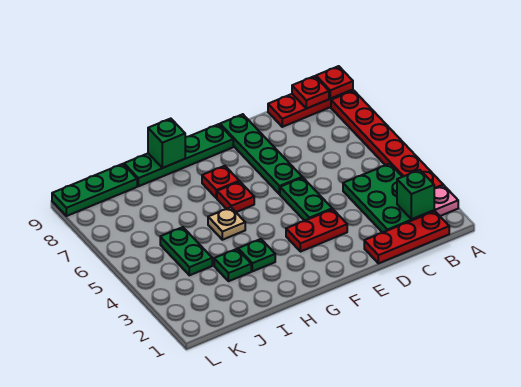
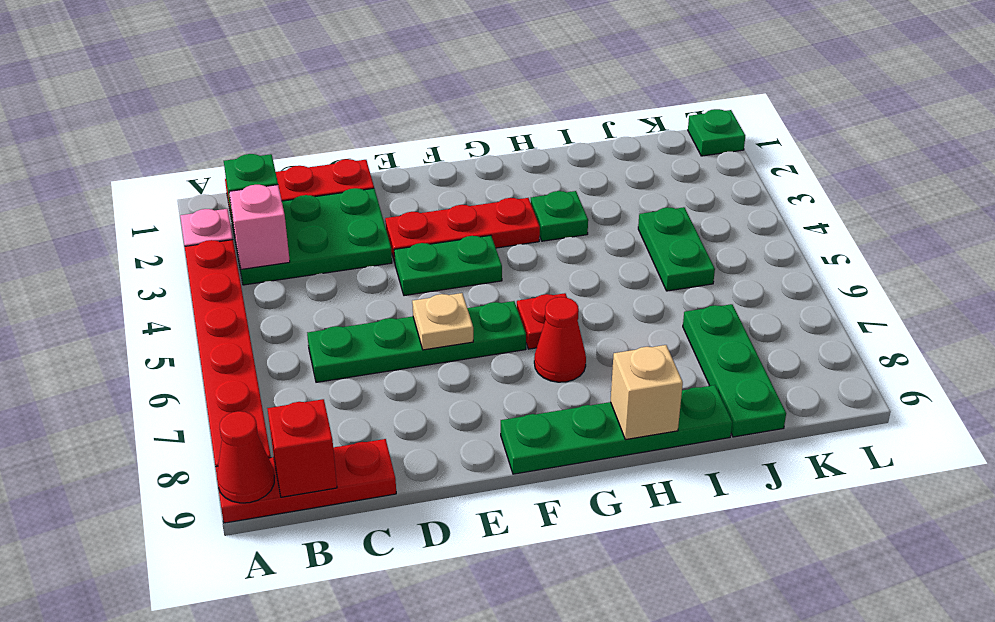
red plate A9 level 2 -> red cone A9 level 2
green plate B2:C4 level 1 -> green plate B2:D3 level 1
none -> pink brick B3 level 2
red plate B9 level 2 -> red brick B9 level 2
red plate E3:F3 level 1 -> red plate E3:G3 level 1
green plate E4:E5 level 1 -> green plate E4:F4 level 1
green plate E6:E9 level 1 -> green plate C6:F6 level 1
red plate G7 level 1 -> red cone G7 level 1
tan plate H5 level 1 -> tan plate E6 level 2
green brick H9 level 2 -> tan brick H9 level 2
green plate I3 level 1 -> green plate L1 level 1
green plate J9:L9 level 1 -> green plate J7:J9 level 1

